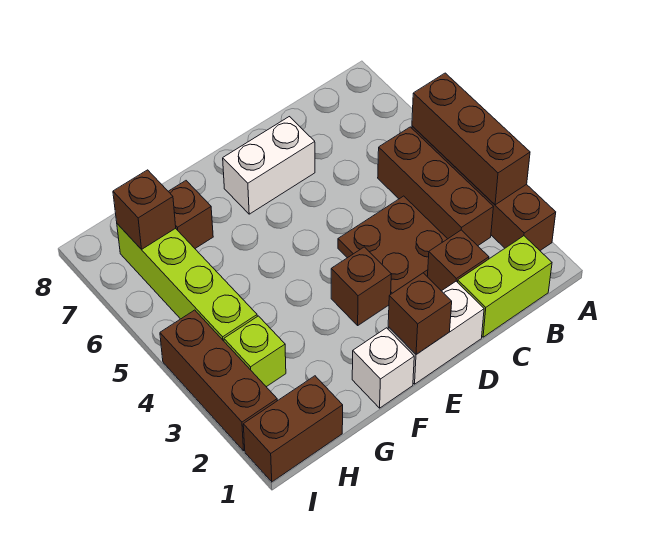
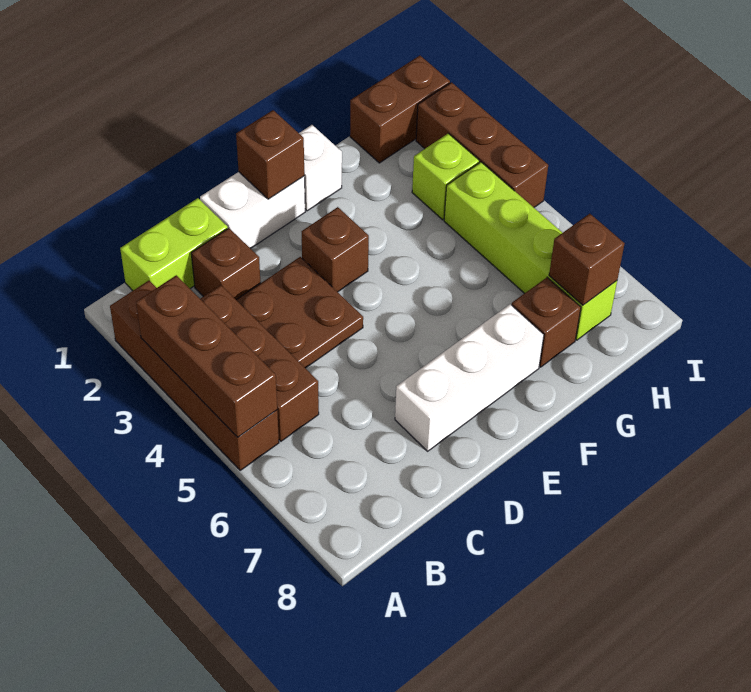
white brick D7:E7 level 1 -> white brick D7:F7 level 1

